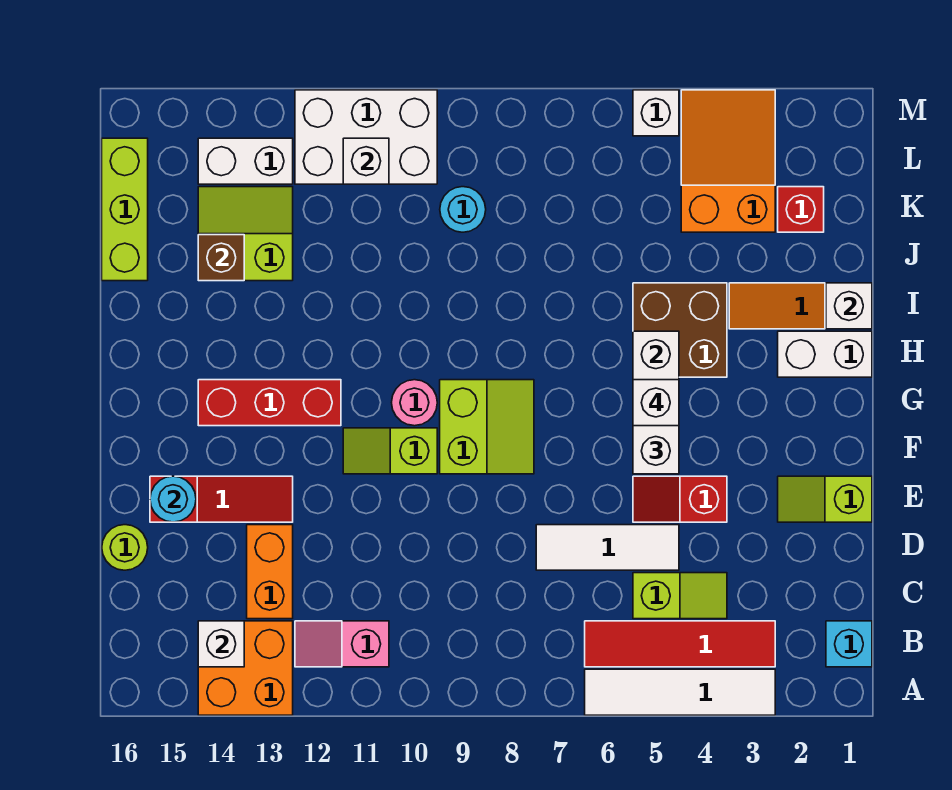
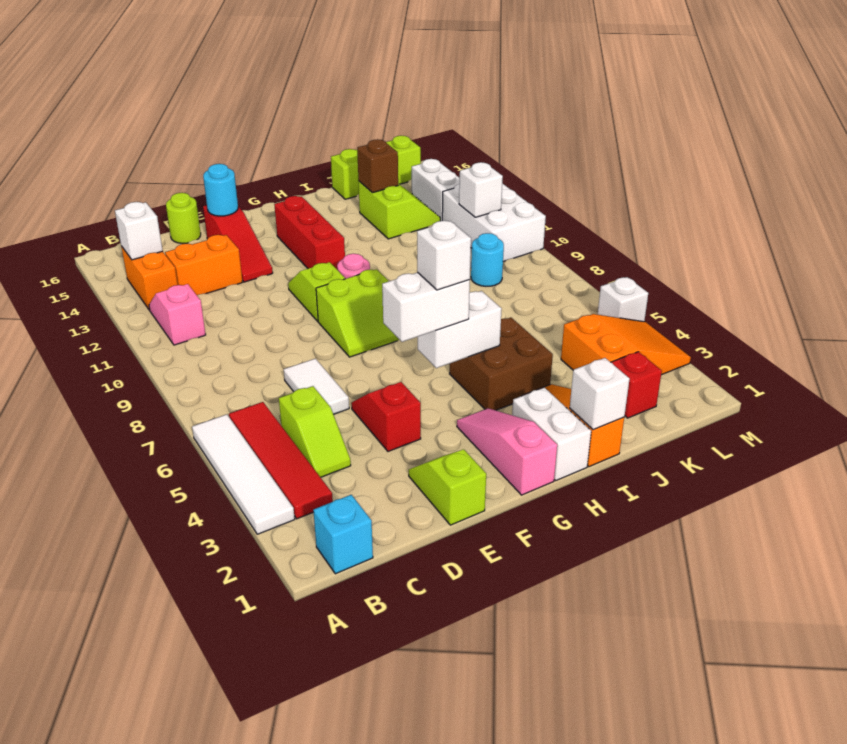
orange brick A13:B14 level 1 -> orange brick B13:B14 level 1
white tile D5:D7 level 1 -> white tile D6:D7 level 1
none -> pink slope G1:G3 level 1 top 1

